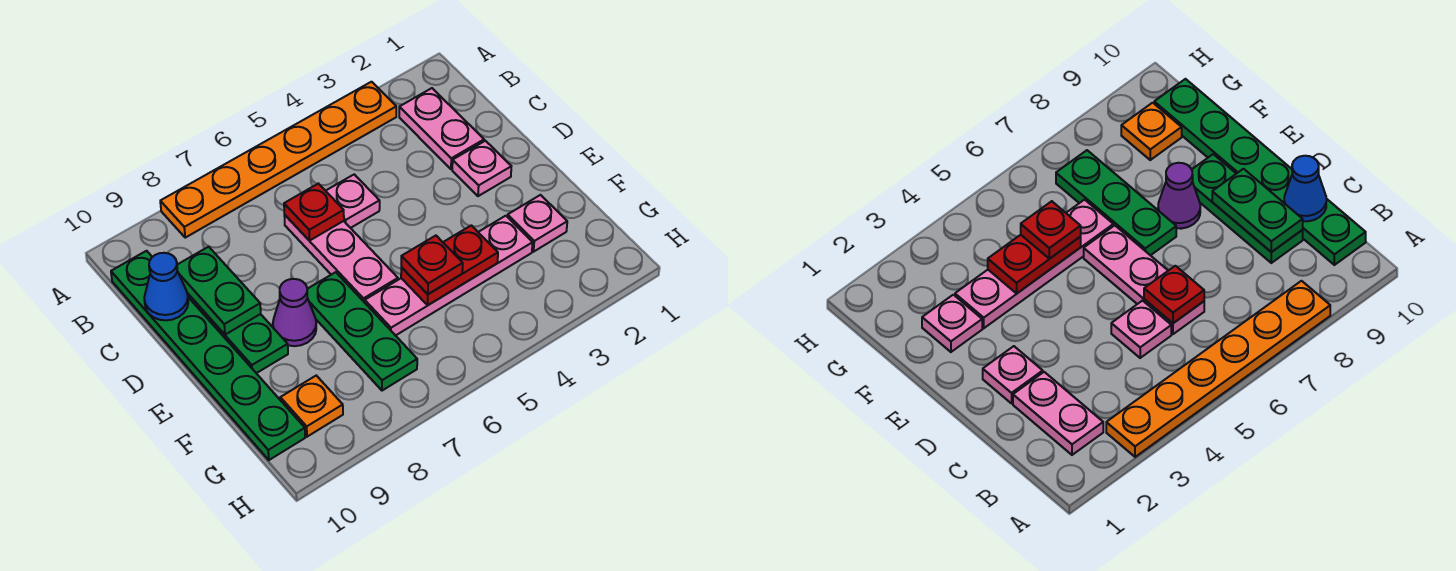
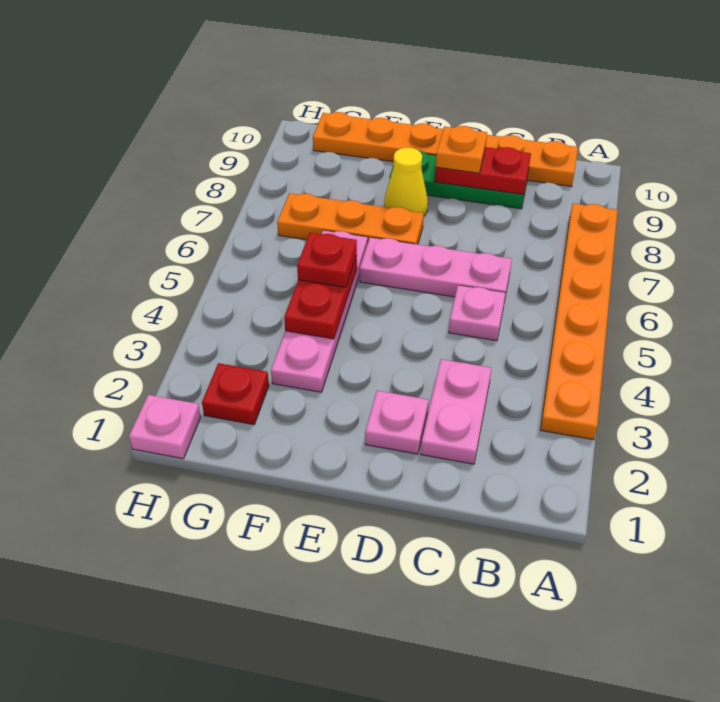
pink plate B2:C2 level 1 -> pink plate C2:C3 level 1
green plate B10:G10 level 1 -> orange plate B10:G10 level 1
red plate C6 level 2 -> red plate G2 level 1
green plate C9:D9 level 2 -> red plate C9:D9 level 2
blue cone C10 level 2 -> none
green plate E7:G7 level 1 -> orange plate E7:G7 level 1
purple cone E8 level 1 -> yellow cone E8 level 1
pink plate F2 level 1 -> pink plate H1 level 1
orange plate G9 level 1 -> orange plate D9 level 3

